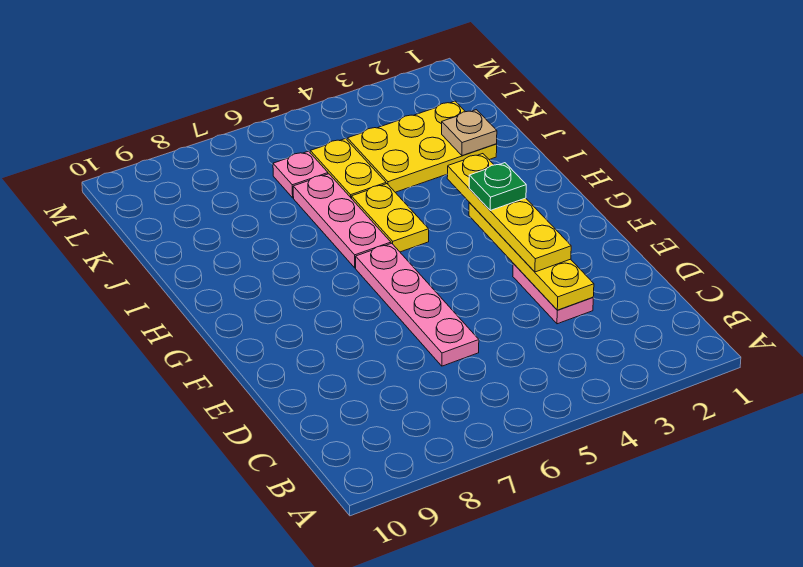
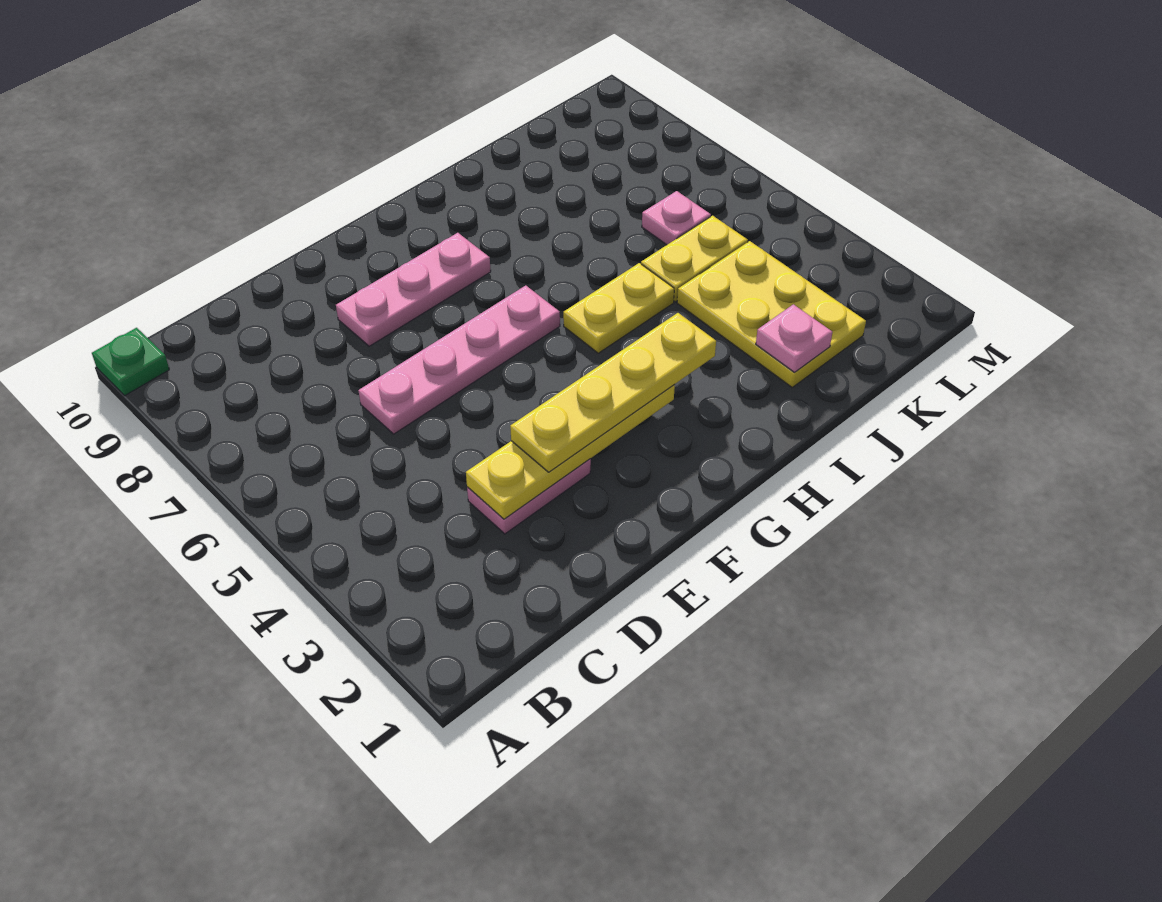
green plate G3 level 4 -> green plate A10 level 1
pink plate H6:J6 level 1 -> pink plate E8:G8 level 1
tan plate J2 level 2 -> pink plate J2 level 2

